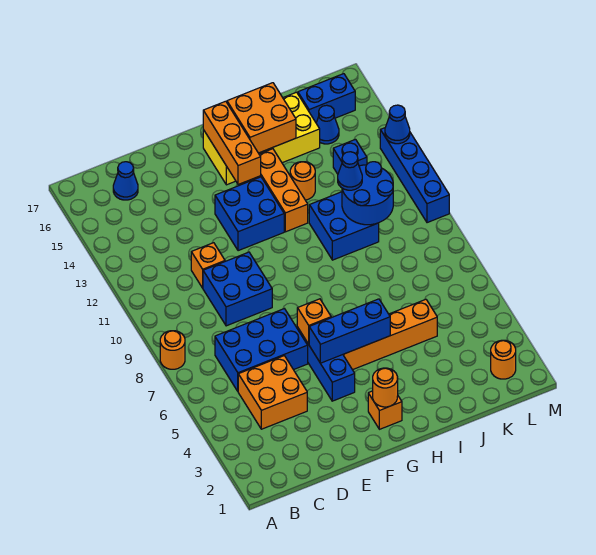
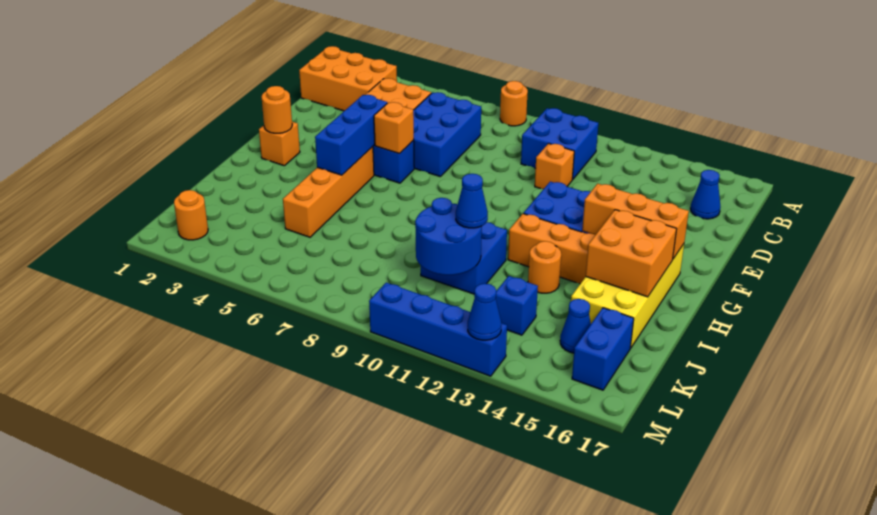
none -> orange brick B1:C3 level 1
blue brick D9:E10 level 1 -> blue brick B10:C11 level 1

